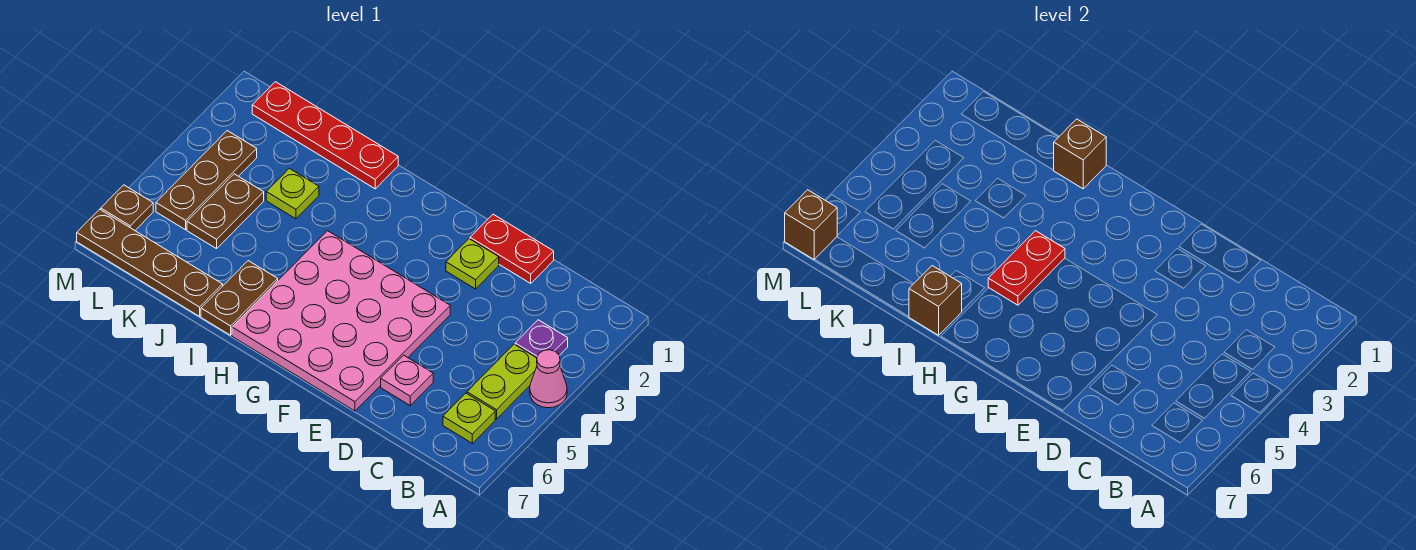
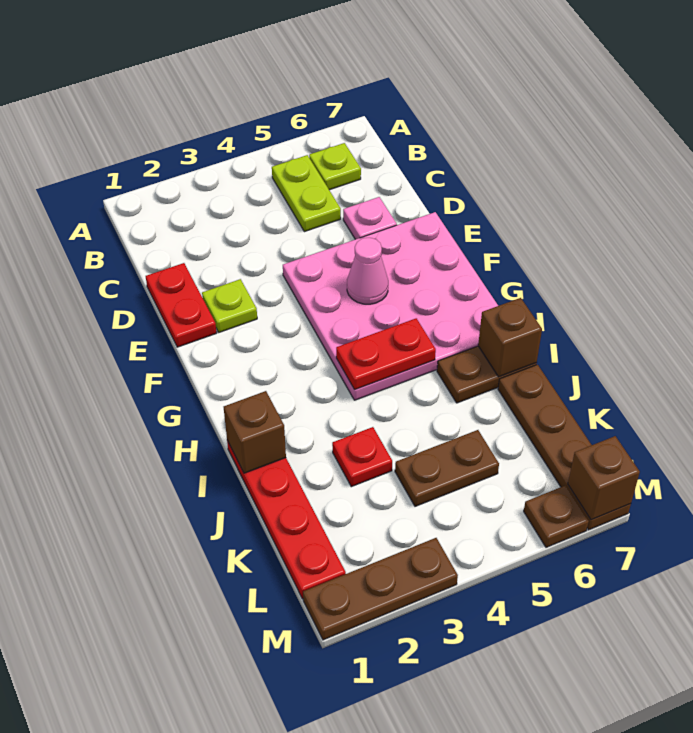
pink cone A4 level 1 -> pink cone F5 level 2
purple plate B3 level 1 -> none
lime plate B4:B5 level 1 -> lime plate B5:C5 level 1
lime plate J3 level 1 -> red plate J3 level 1
brown plate L3:L5 level 1 -> brown plate M1:M3 level 1

